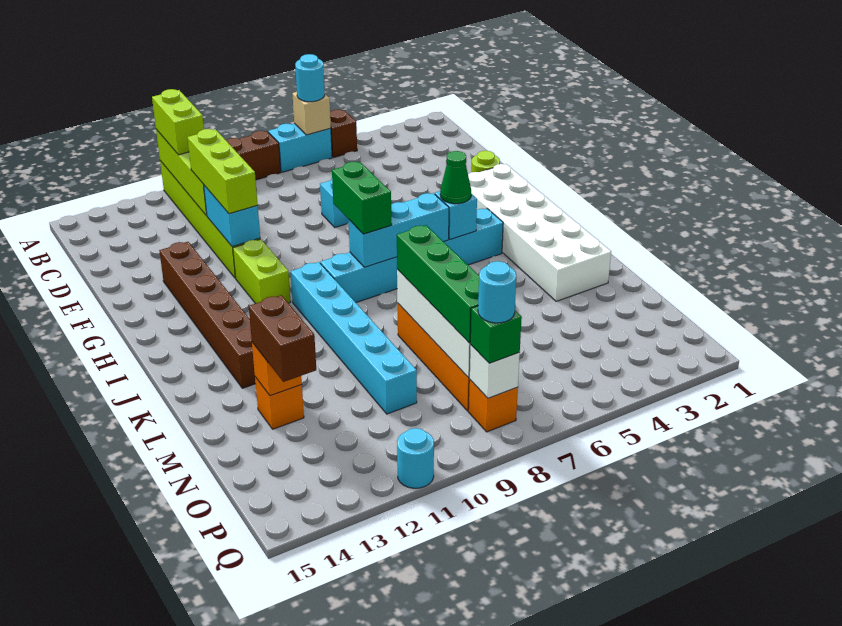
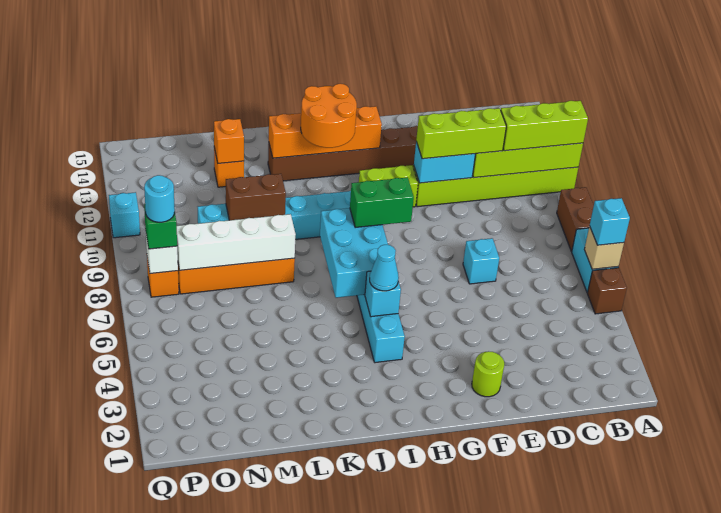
cyan round brick A6 level 3 -> cyan brick A6 level 3
lime brick A11:B11 level 3 -> lime brick A11:C11 level 3
white brick G2:L3 level 1 -> none
none -> orange brick H13:K13 level 2
green cone I5 level 3 -> cyan cone I5 level 3
cyan brick I6:I8 level 2 -> cyan brick I6:J8 level 2
none -> orange round brick I12:J13 level 3
green brick L8:O8 level 3 -> none
brown brick M13:N13 level 3 -> brown brick L10:M10 level 2
cyan round brick Q11 level 1 -> cyan brick Q11 level 1

